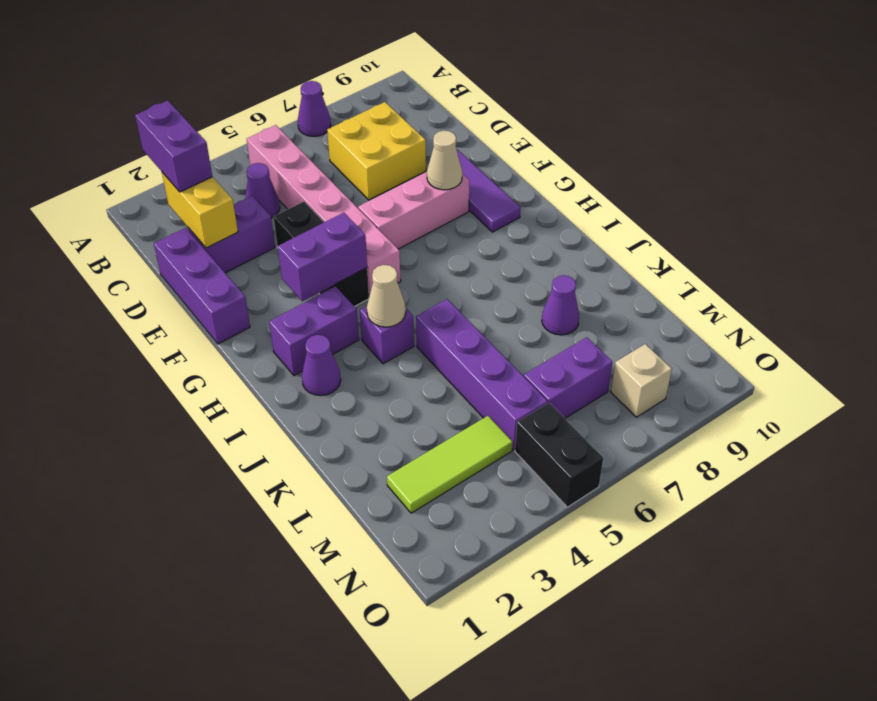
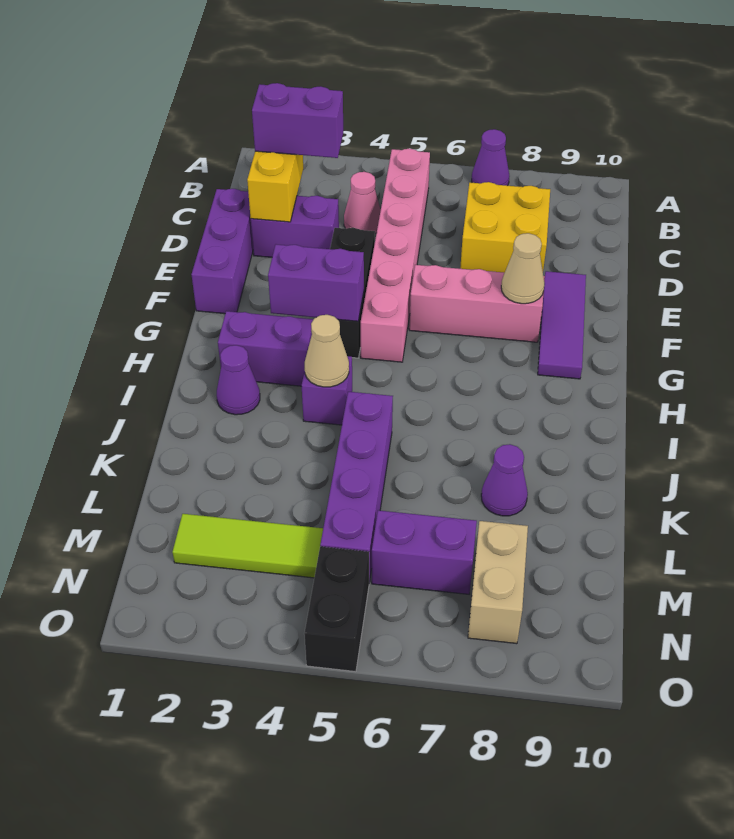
purple brick B2:C2 level 3 -> purple brick C2:C3 level 3
purple cone C4 level 1 -> pink cone C4 level 1
tan brick N8 level 1 -> tan brick M8:N8 level 1

